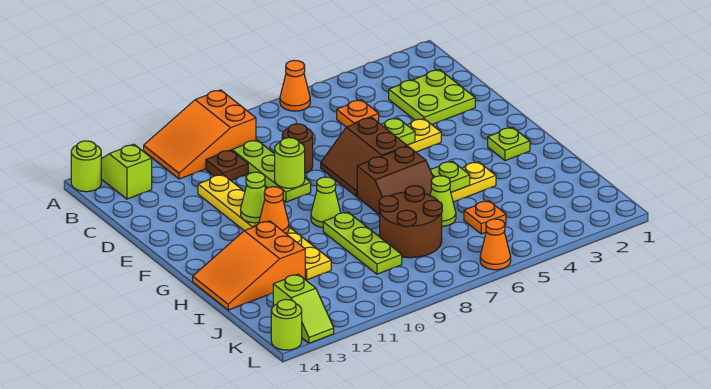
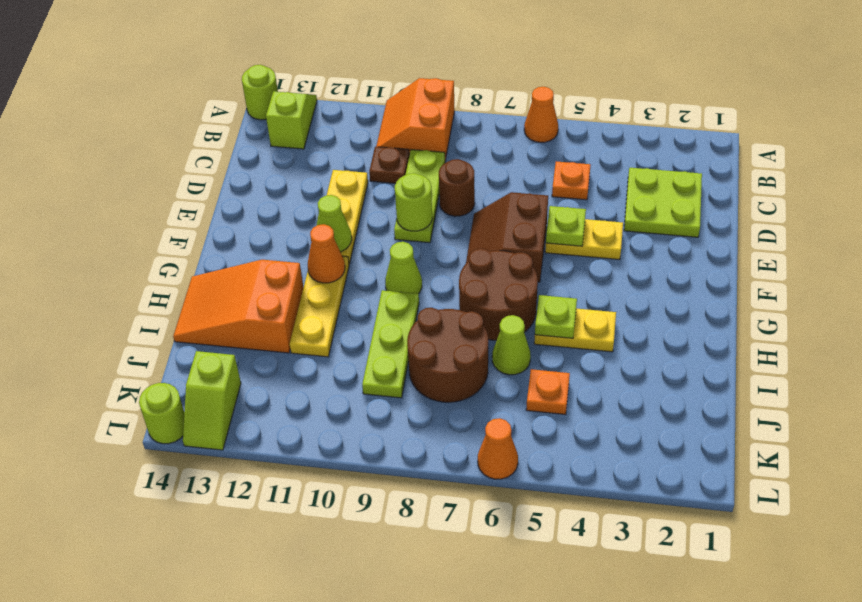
orange slope A9:B11 level 1 top 9 -> orange slope A9:B10 level 1 top 9
lime plate G2 level 1 -> none
brown slope G6:H7 level 1 top G -> brown round brick G6:H7 level 1

